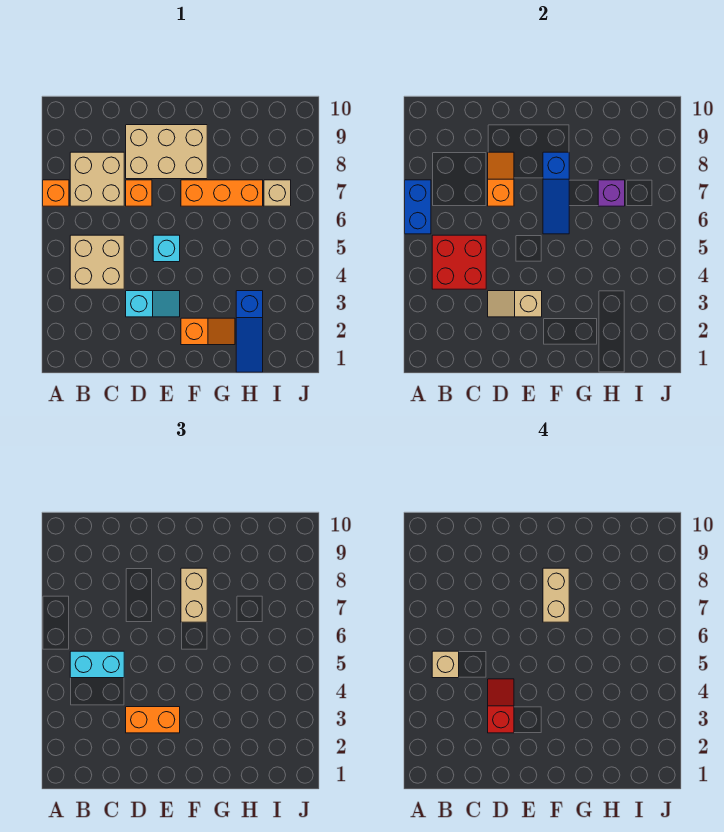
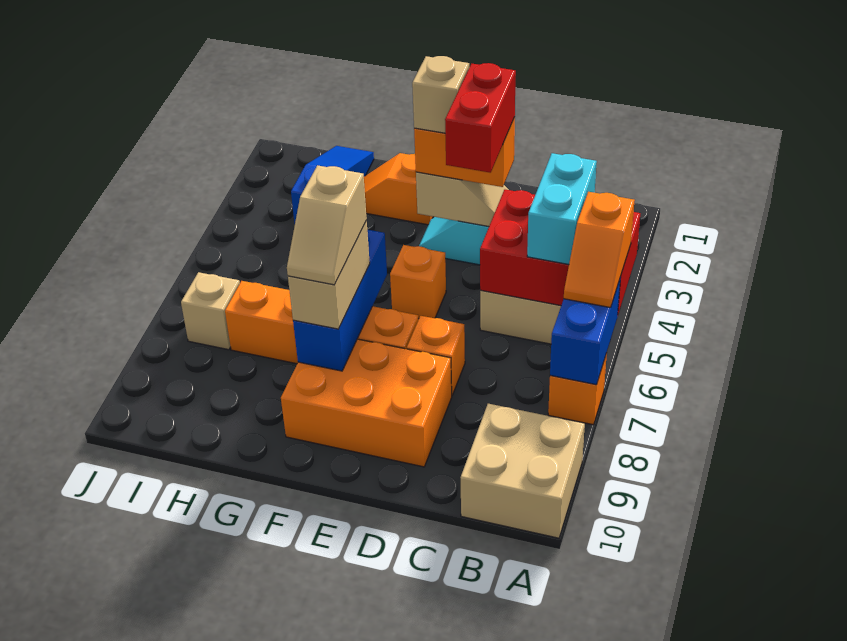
red brick B4:C5 level 2 -> red brick A4:C5 level 2
cyan brick B5:C5 level 3 -> cyan brick B4:B5 level 3
tan brick B5 level 4 -> tan brick E3 level 4
tan brick B7:C8 level 1 -> tan brick A9:B10 level 1
red slope D3:D4 level 4 top 3 -> red brick D3:D4 level 4
orange slope D7:D8 level 2 top 7 -> orange slope A5:A6 level 3 top 5
tan brick D8:F9 level 1 -> orange brick D8:F9 level 1
cyan brick E5 level 1 -> orange brick E5 level 1
blue slope F6:F8 level 2 top 8 -> blue brick F6:F8 level 2
orange brick F7:H7 level 1 -> orange brick E7:H7 level 1
tan brick F7:F8 level 4 -> tan slope F7:F8 level 4 top 7
purple brick H7 level 2 -> none

